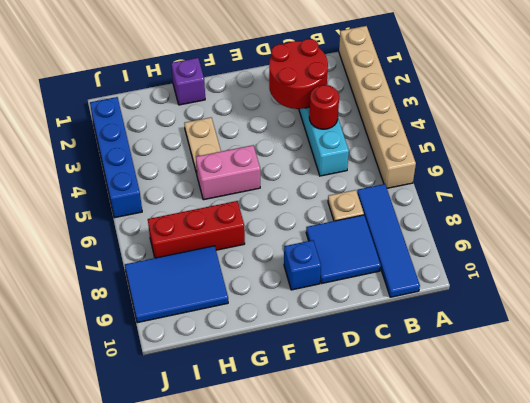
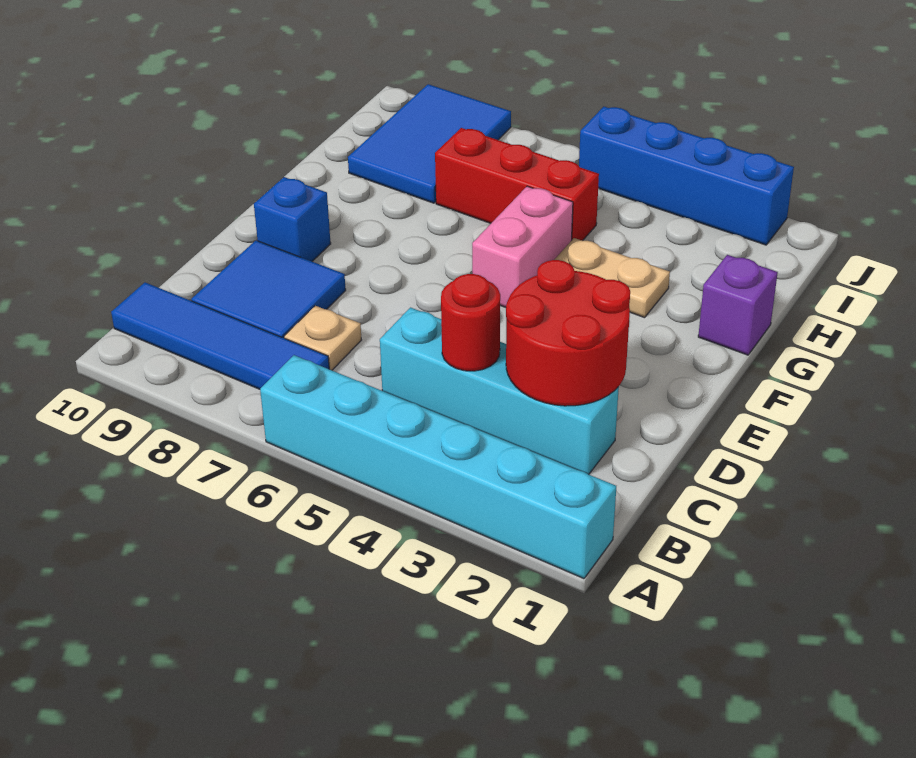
tan brick A1:A6 level 1 -> cyan brick A1:A6 level 1
red brick G7:I7 level 1 -> red brick H5:H7 level 1

